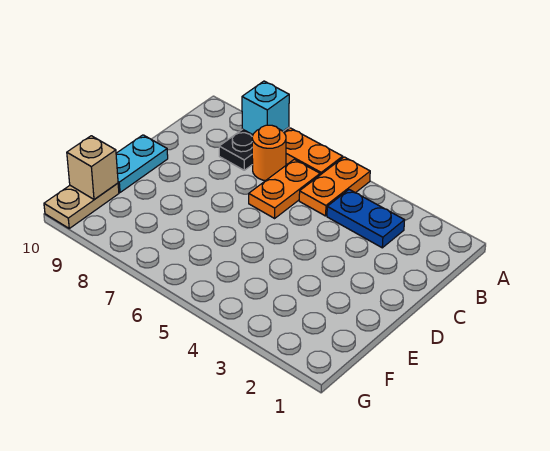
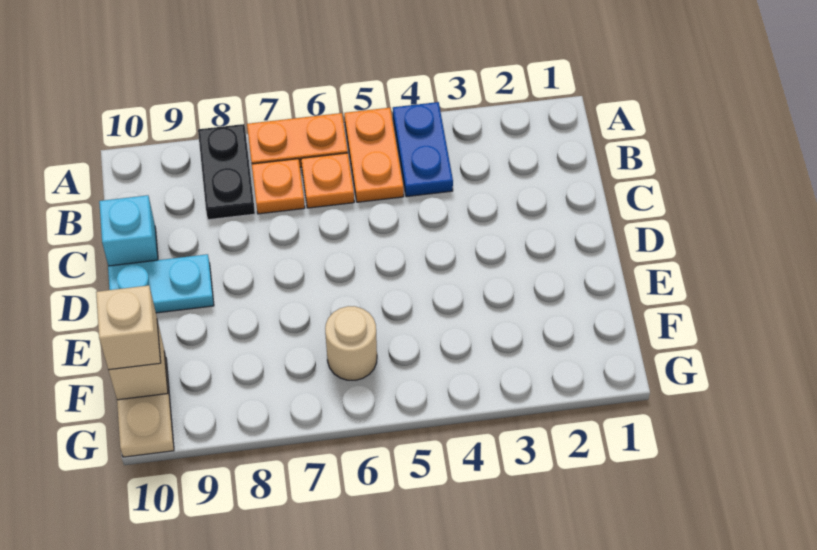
cyan brick A8 level 2 -> cyan brick C10 level 1
blue plate B3:B4 level 1 -> blue plate A4:B4 level 1
orange plate B6:C6 level 1 -> orange plate B6 level 1
orange round brick B7 level 1 -> orange plate B7 level 1
cyan plate D10:E10 level 1 -> cyan plate D9:D10 level 1
none -> tan round brick F6 level 1
none -> tan brick F10 level 3

